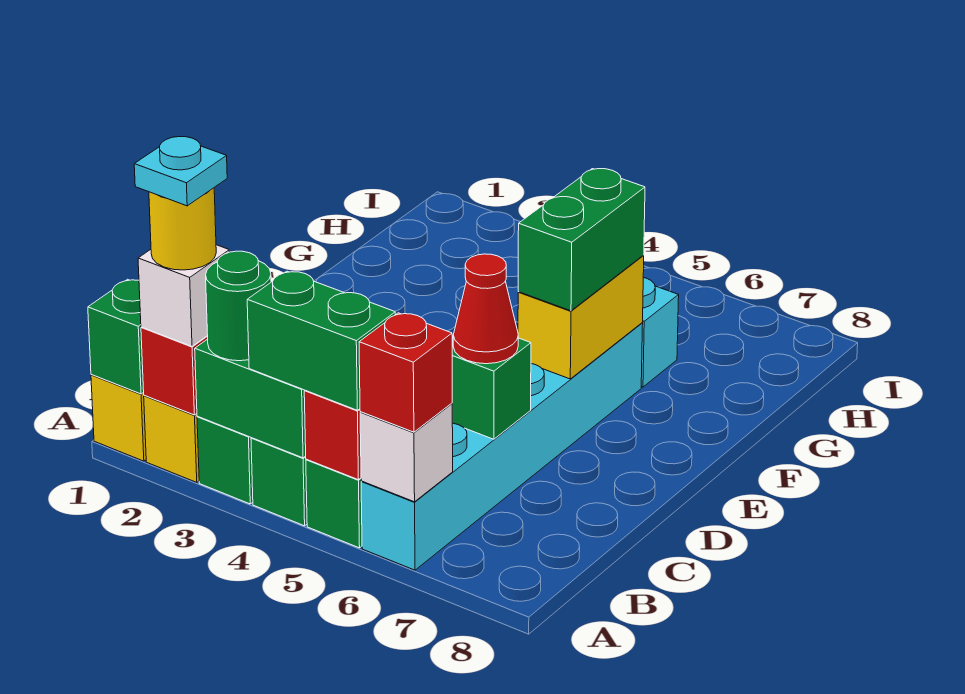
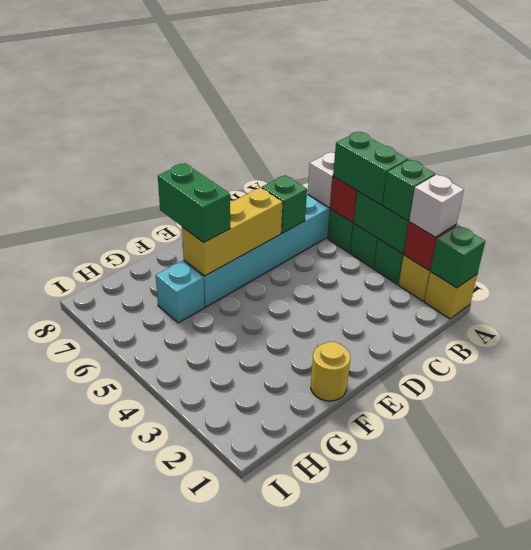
yellow round brick A2 level 4 -> yellow round brick F1 level 1
cyan plate A2 level 5 -> none
green round brick A3 level 3 -> green brick A3 level 3
red brick A6 level 3 -> none
red cone C6 level 3 -> none
yellow brick E6:F6 level 2 -> yellow brick D6:F6 level 2
green brick E6:F6 level 3 -> green brick F6:F7 level 3

